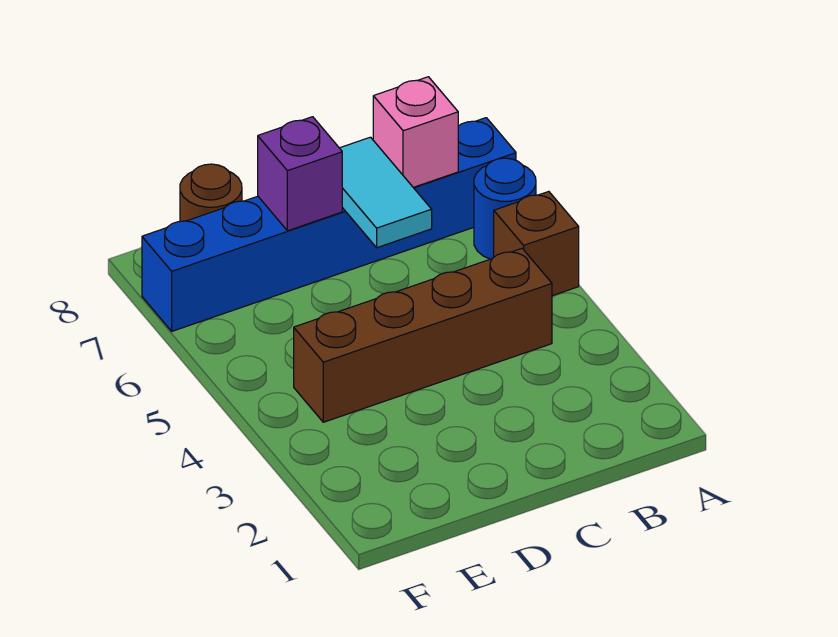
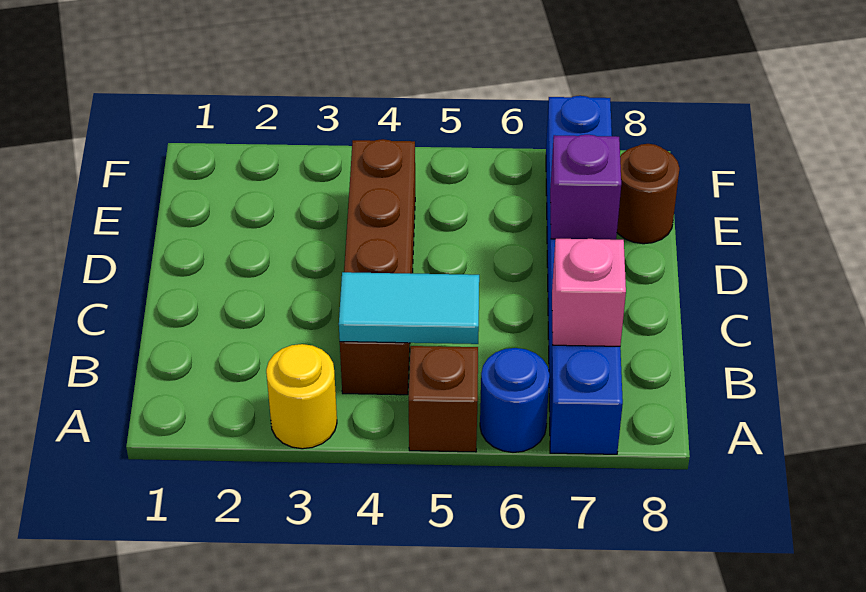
none -> yellow round brick A3 level 1
cyan tile C6:C7 level 2 -> cyan tile B4:B5 level 2

